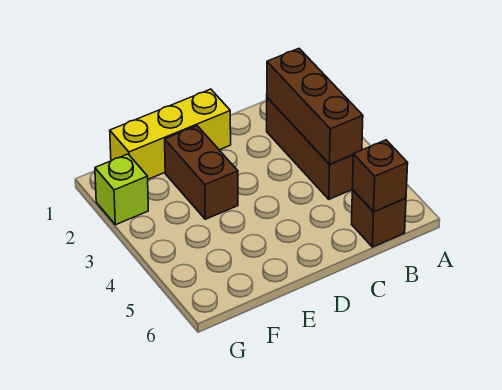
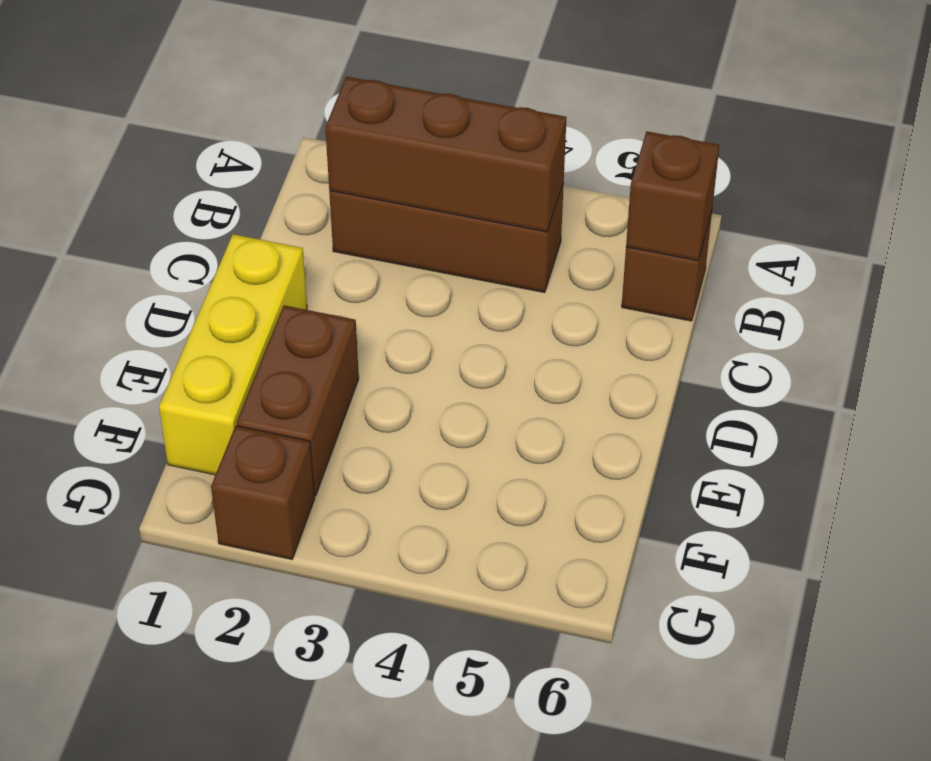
brown brick E2:E3 level 1 -> brown brick E2:F2 level 1
lime brick G2 level 1 -> brown brick G2 level 1

